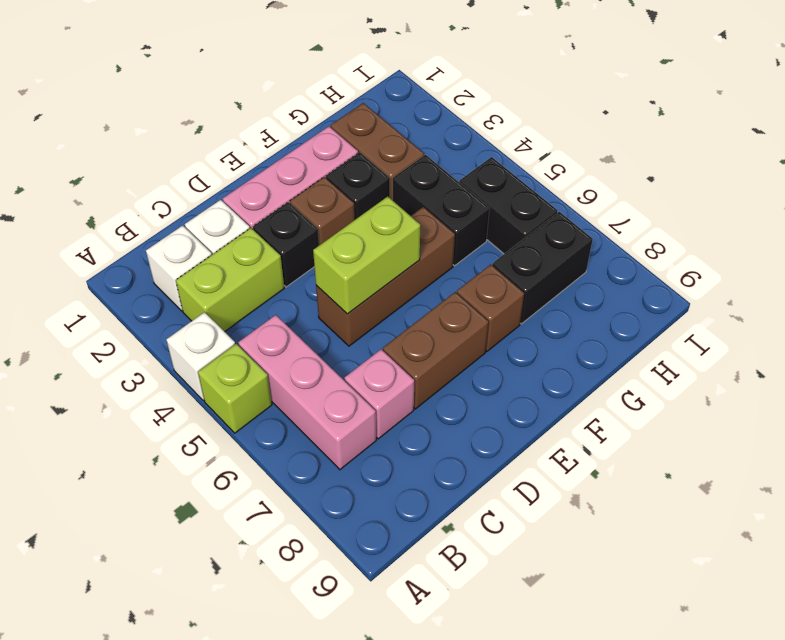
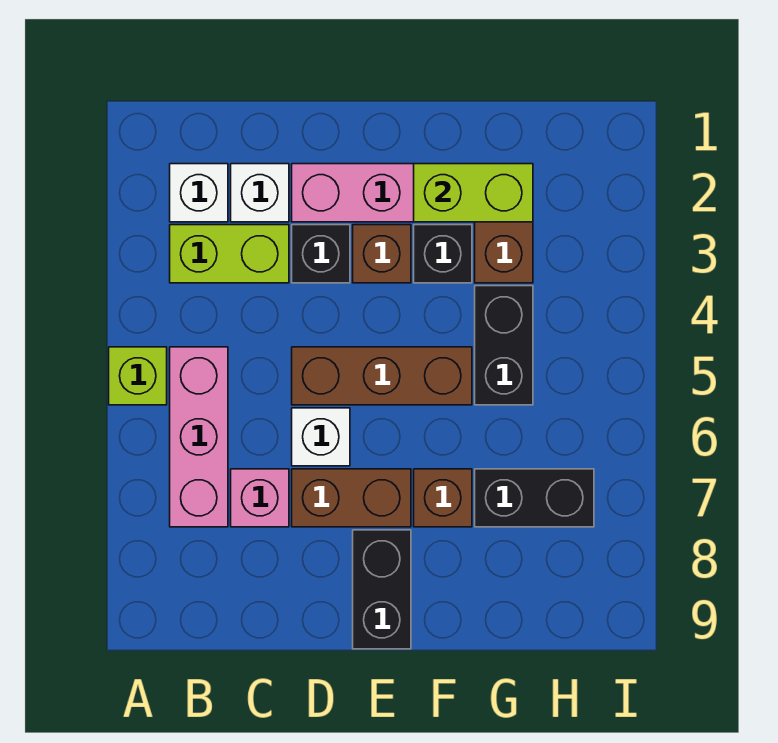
white brick A4 level 1 -> white brick D6 level 1
lime brick D5:E5 level 2 -> lime brick F2:G2 level 2
black brick H5:H6 level 1 -> black brick E8:E9 level 1

